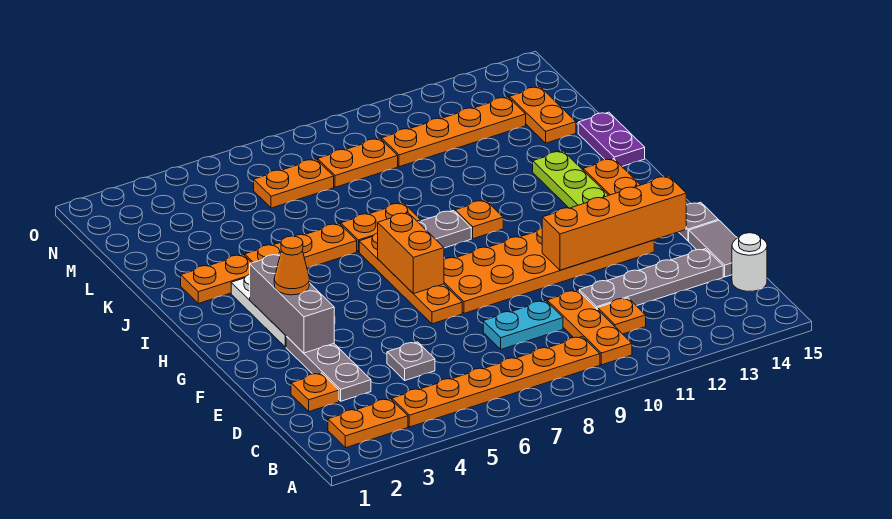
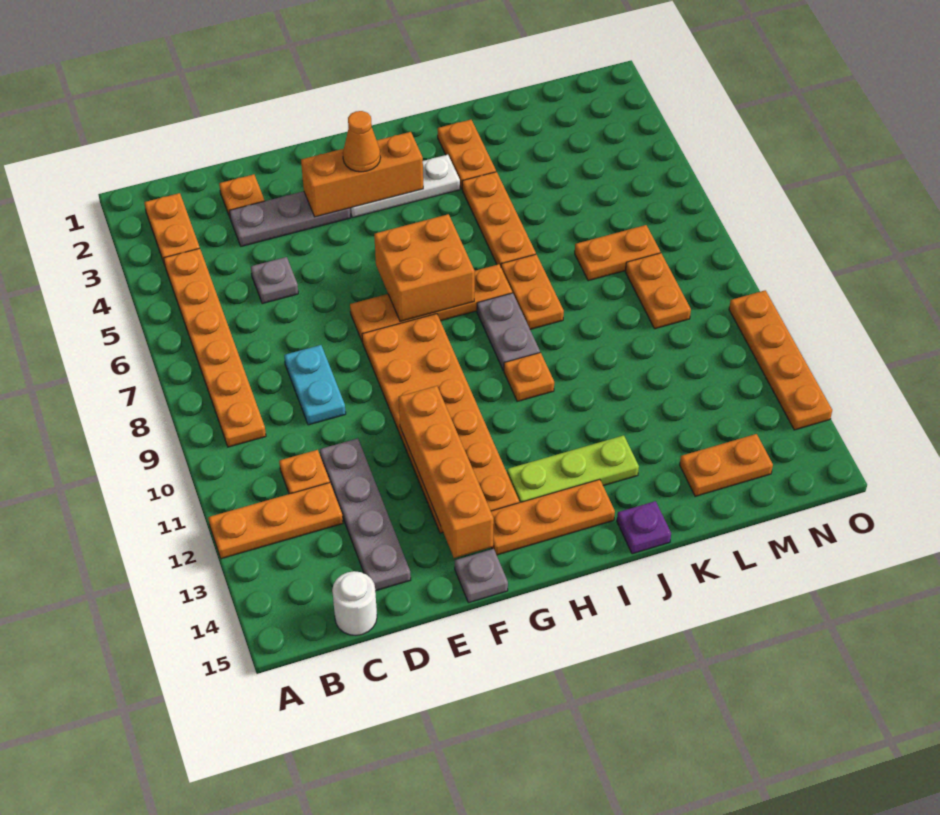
orange plate B10:D10 level 1 -> orange plate A12:C12 level 1
grey tile D15:E15 level 1 -> none
grey brick F3:H3 level 2 -> orange brick F3:H3 level 2
orange brick G7:H7 level 2 -> orange brick G6:H7 level 2
purple plate J15:K15 level 1 -> purple plate J15 level 1
orange plate M6:M7 level 1 -> orange plate L7:M7 level 1
orange plate M10:M13 level 1 -> orange plate O10:O13 level 1

